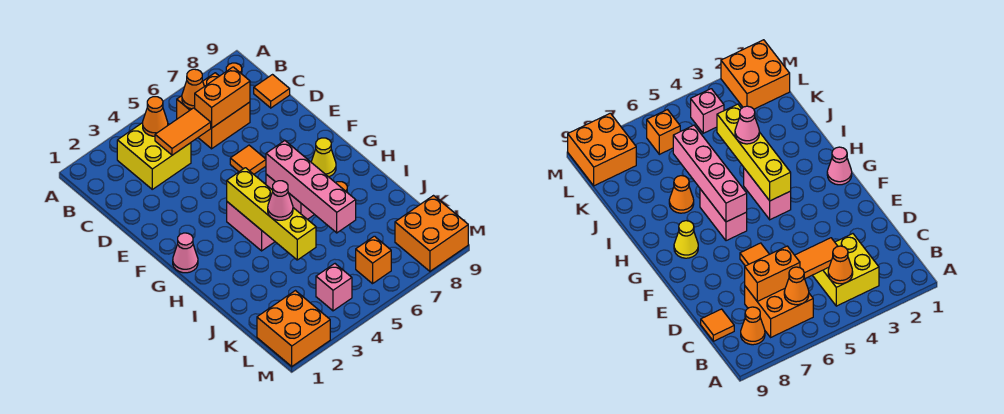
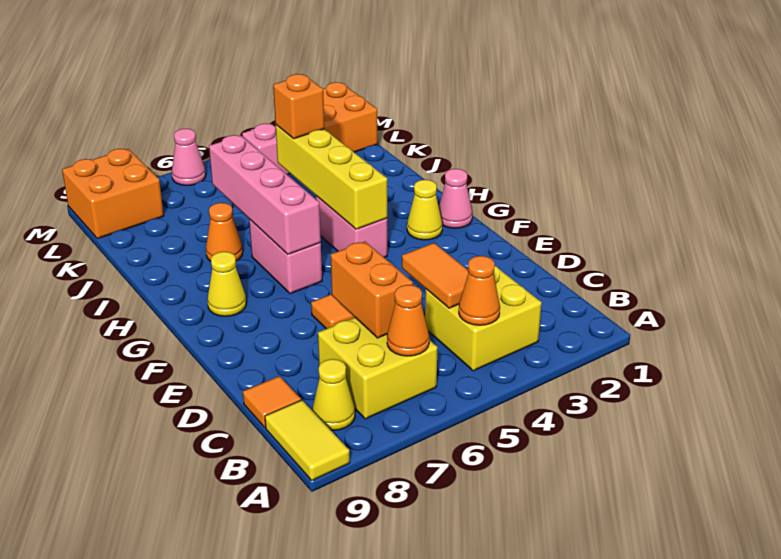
none -> yellow tile A9:B9 level 1
orange brick B6:C7 level 1 -> yellow brick B6:C7 level 1
orange cone B8 level 1 -> yellow cone B8 level 1
orange tile C4:C5 level 2 -> orange tile C4:D4 level 2
orange brick C6:C7 level 2 -> orange brick C6:D6 level 2
none -> yellow cone G2 level 1
pink cone I4 level 3 -> pink cone M6 level 1
orange brick L6 level 1 -> orange brick J4 level 3

